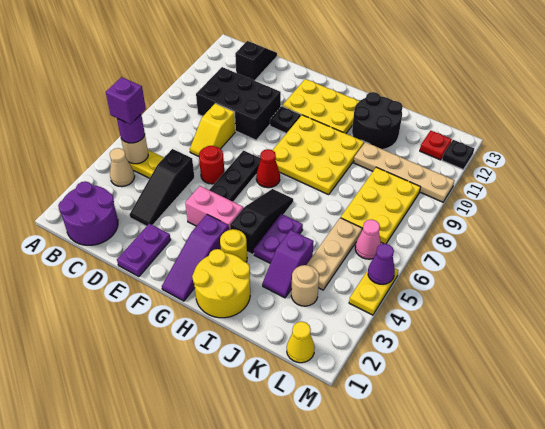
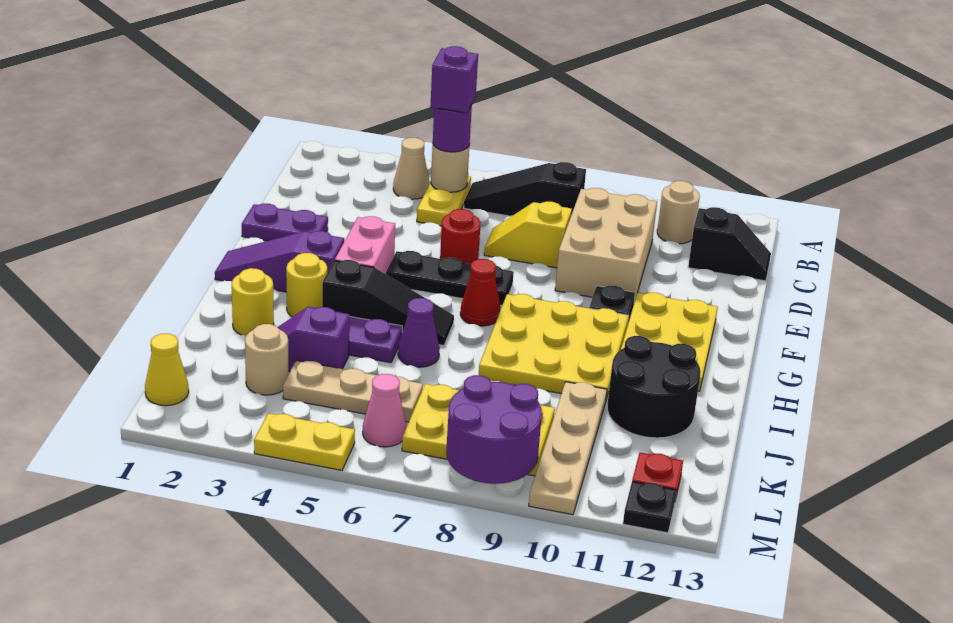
purple round brick B1:C2 level 1 -> purple round brick L8:M9 level 2
none -> tan round brick B11 level 1
black brick C9:E10 level 1 -> tan brick C9:E10 level 1
black slope D3:D5 level 1 top 5 -> black slope B6:B8 level 1 top 8
yellow round brick H1:I2 level 1 -> yellow round brick I2 level 1
purple cone M5 level 2 -> purple cone I6 level 1

